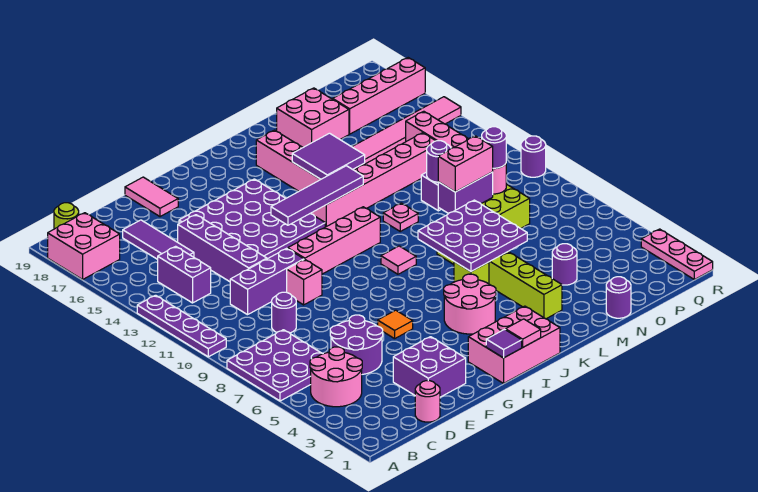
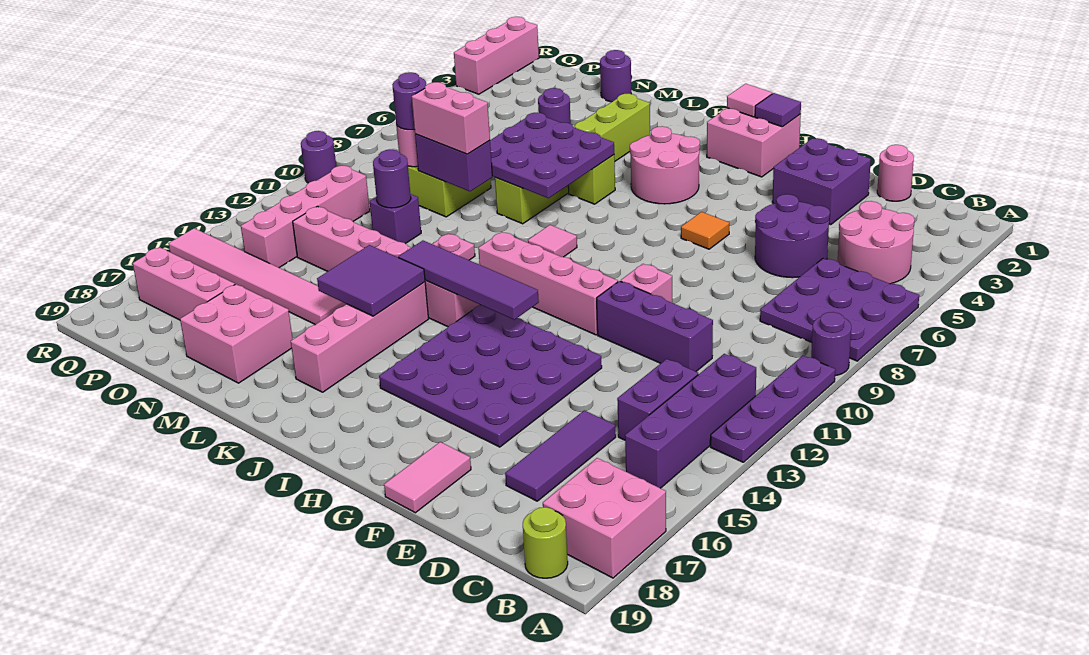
purple round brick D9 level 1 -> purple round brick A9 level 1
purple brick E12:E15 level 1 -> purple brick B12:B15 level 1
pink brick H1:J2 level 1 -> pink brick H1:I2 level 1
pink brick O17:R17 level 1 -> pink brick O17:Q17 level 1
pink plate R1:R3 level 1 -> pink brick R1:R3 level 1

